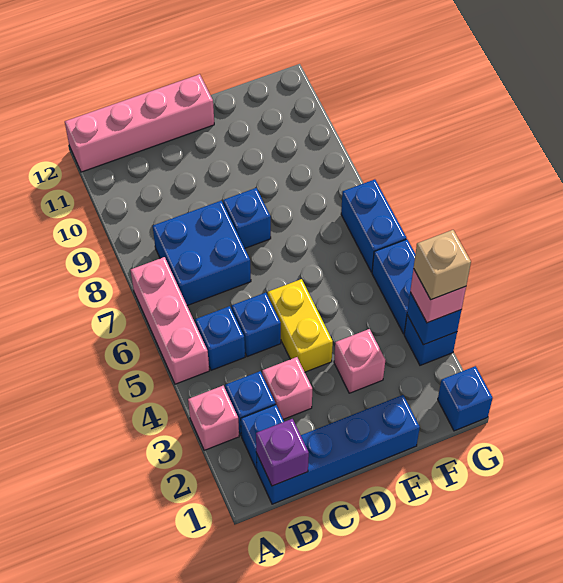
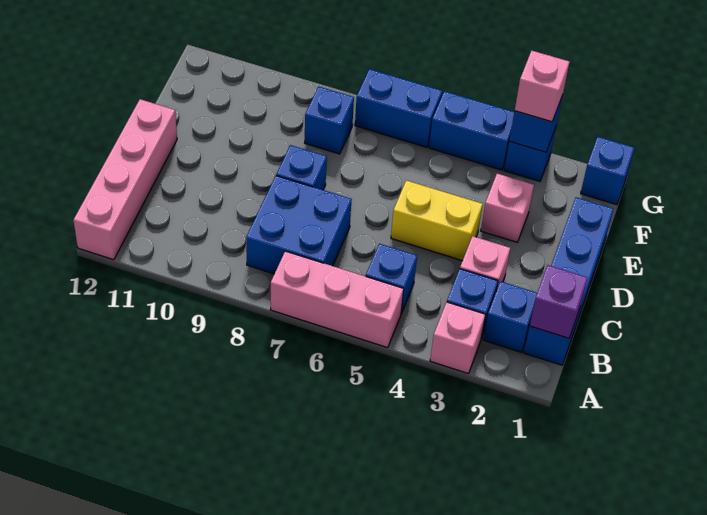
blue brick C5 level 1 -> blue brick F8 level 1
tan brick G3 level 4 -> none

